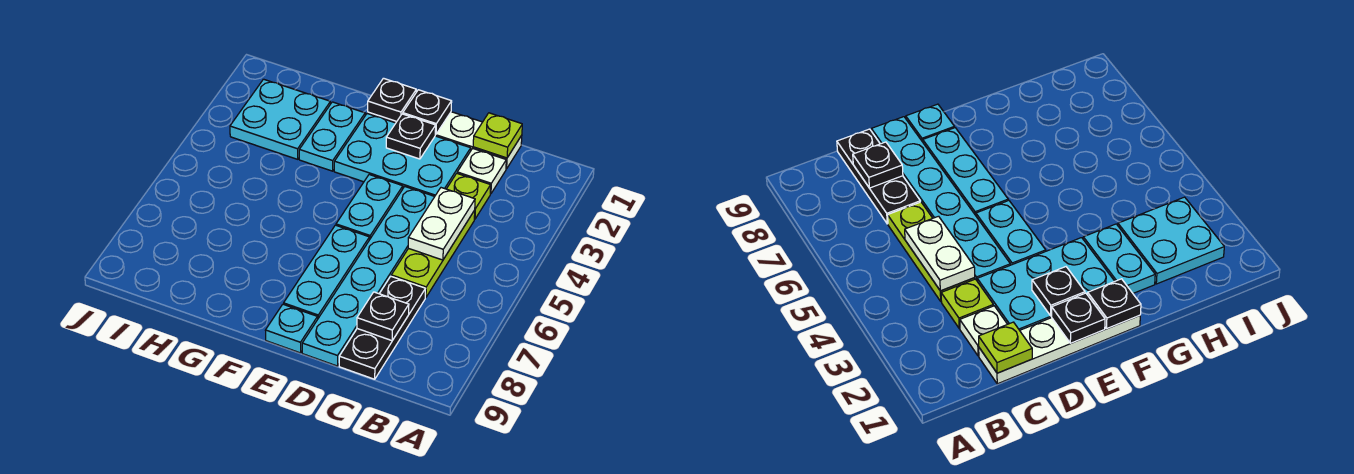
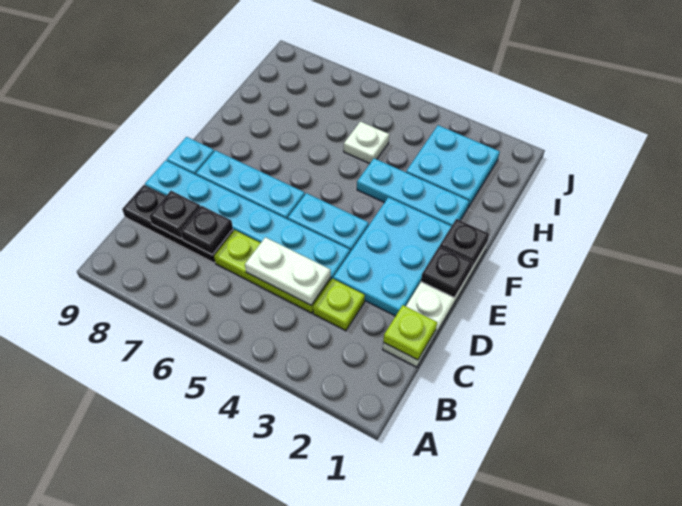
white plate C2 level 1 -> white plate H5 level 1
black plate E2 level 2 -> black plate C7 level 2
cyan plate G2:G3 level 1 -> cyan plate G2:G4 level 1

